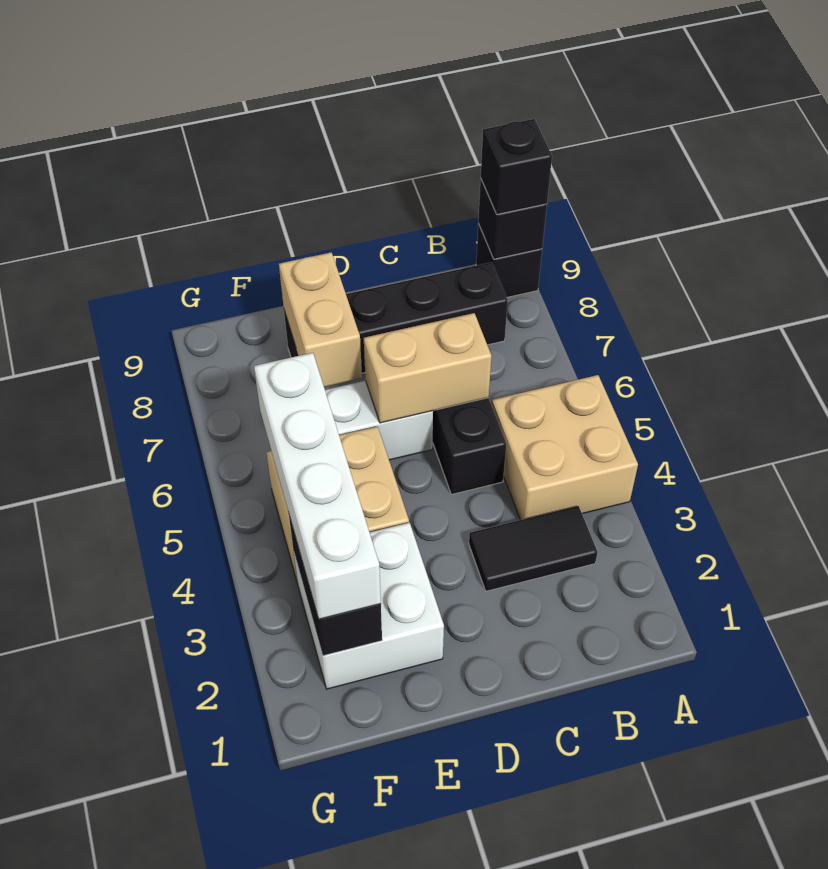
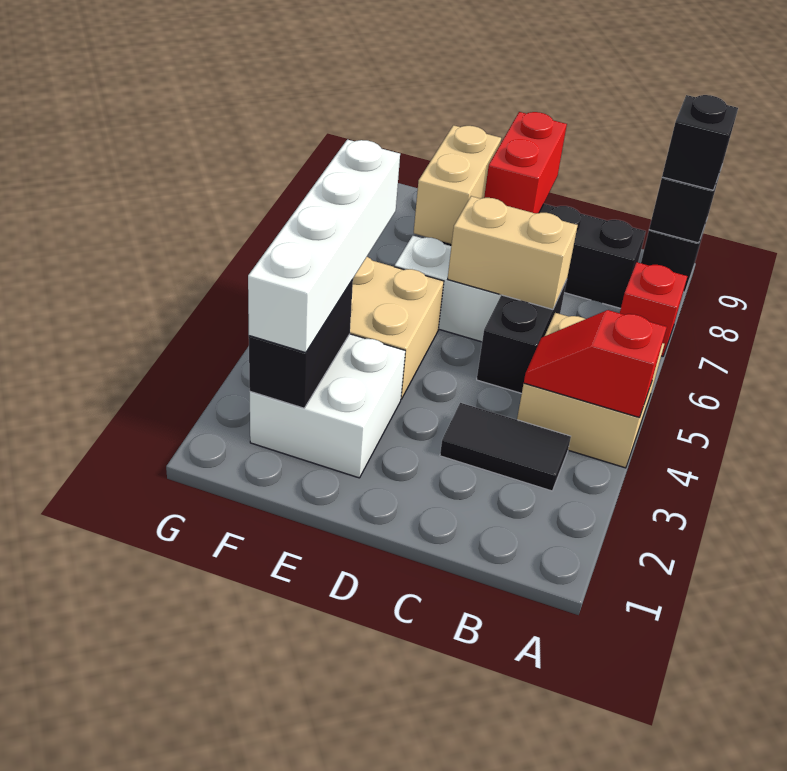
none -> red slope A4:B4 level 2 top A
none -> red brick A7 level 1
none -> red brick D8:D9 level 2

